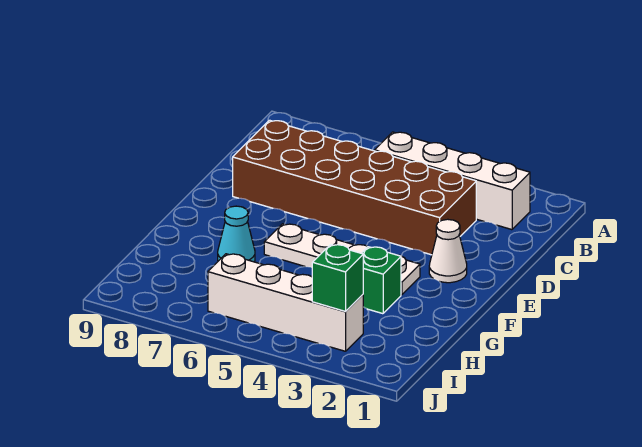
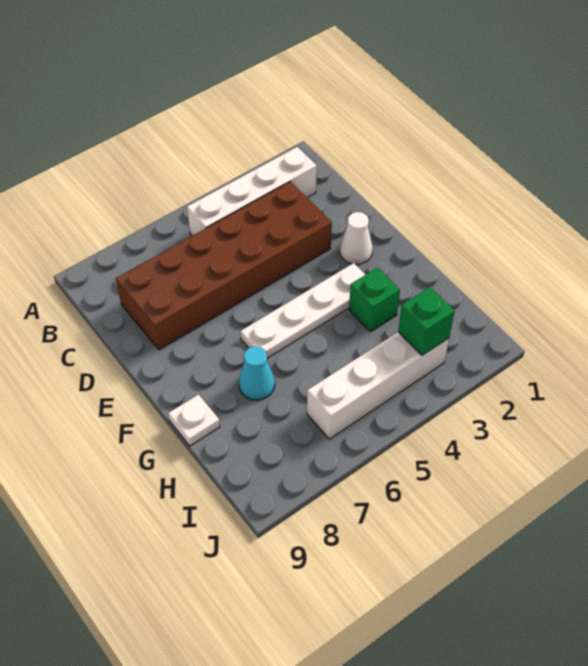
none -> white plate G9 level 1

